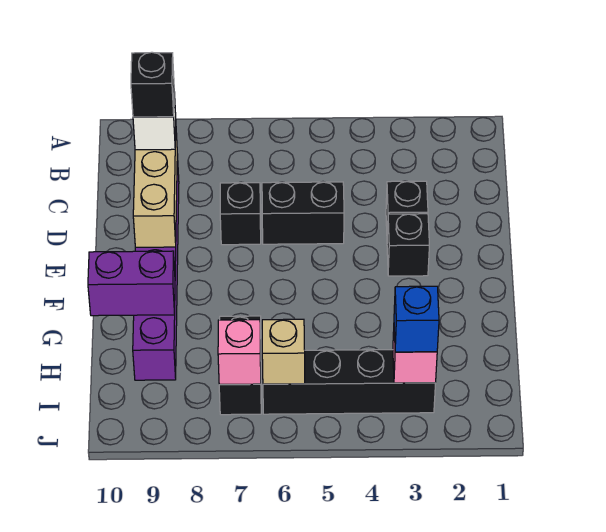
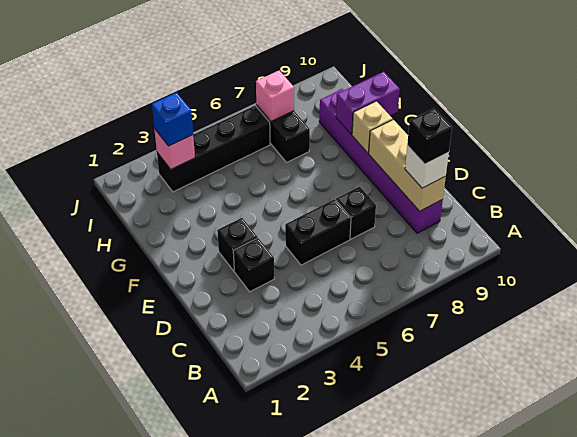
tan brick I6 level 2 -> tan brick F9 level 2

